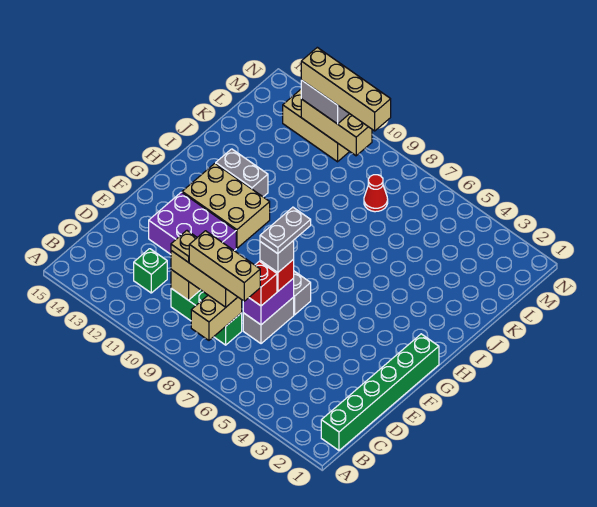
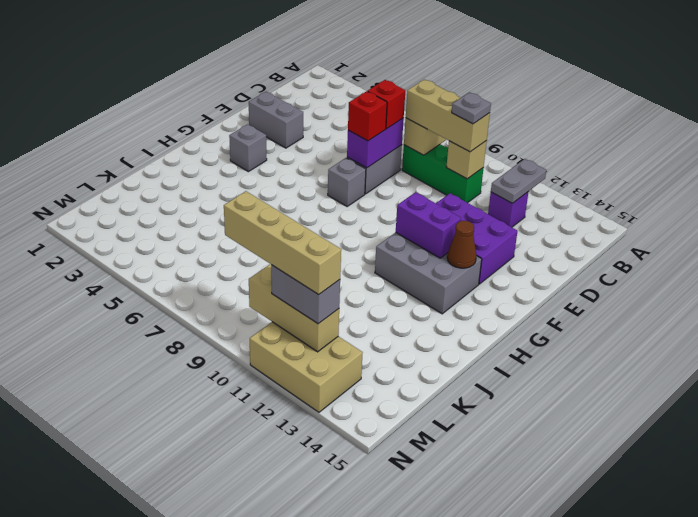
green brick B1:G1 level 1 -> none
tan brick C7:C9 level 4 -> none
tan plate C10 level 4 -> grey plate C10 level 4
green brick C12 level 1 -> purple brick C12 level 1
grey brick E7 level 4 -> grey brick G3 level 1
grey plate E7:F7 level 5 -> grey plate B12:C12 level 2
tan brick G11:H13 level 1 -> grey brick G11:H13 level 1
none -> purple brick G11:G12 level 2
none -> brown cone G13 level 2
grey brick I12:I13 level 1 -> grey brick E2:E3 level 1
red cone L8 level 1 -> none

